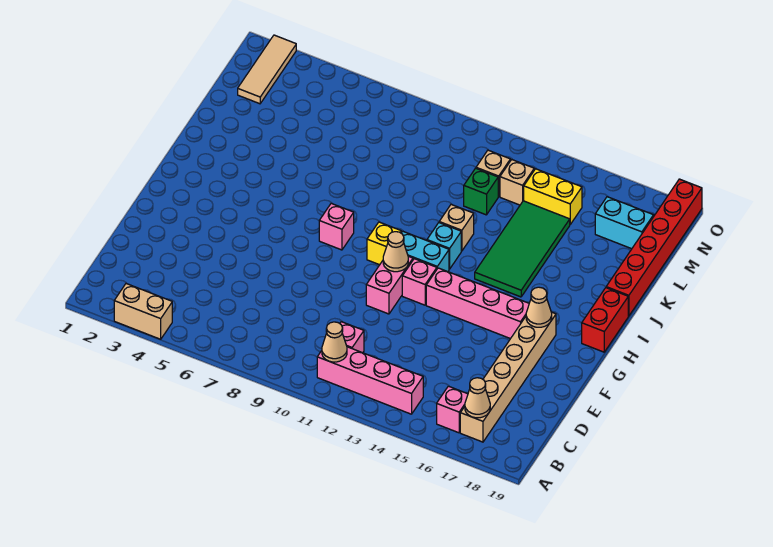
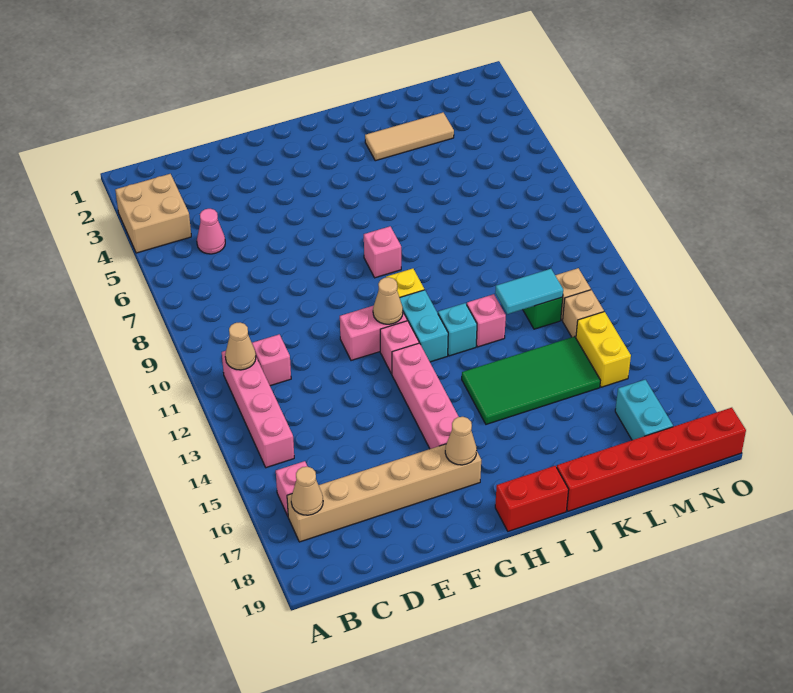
tan brick A3:A4 level 1 -> tan brick A3:B4 level 1
none -> pink cone C5 level 1
tan brick J12 level 1 -> pink brick J12 level 1
none -> cyan tile K12:L12 level 2
tan tile M2:O2 level 1 -> tan tile J3:L3 level 1

